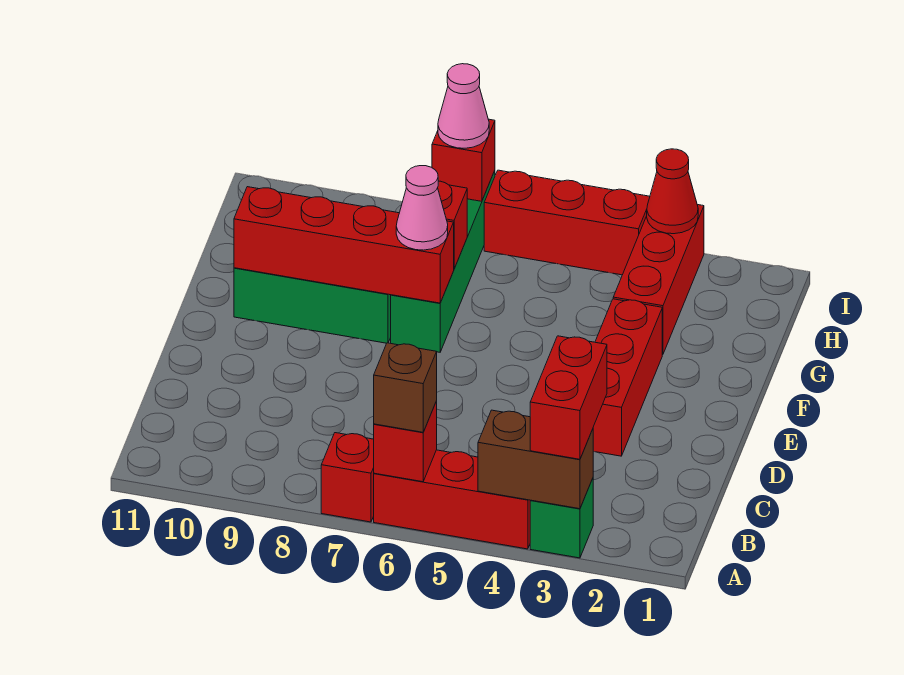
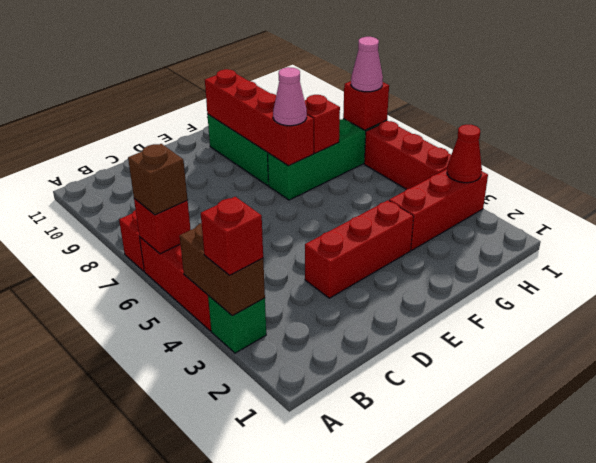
red brick A3:B3 level 3 -> red brick A3 level 3

